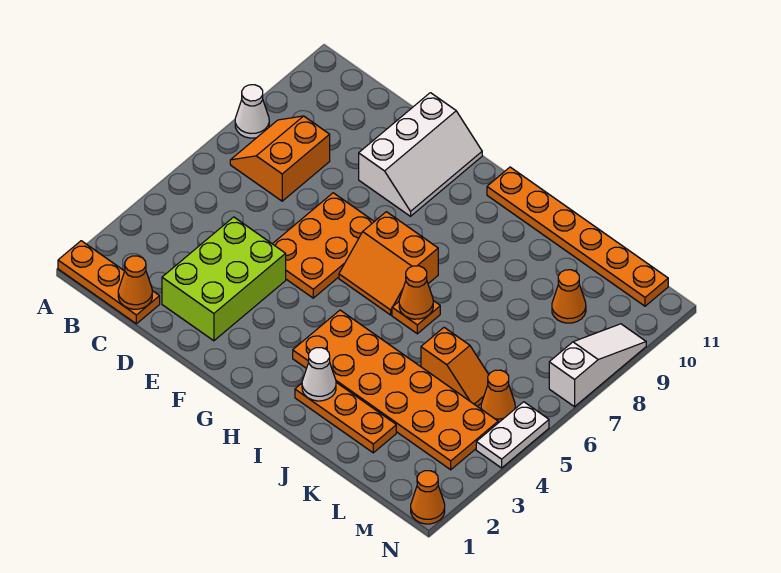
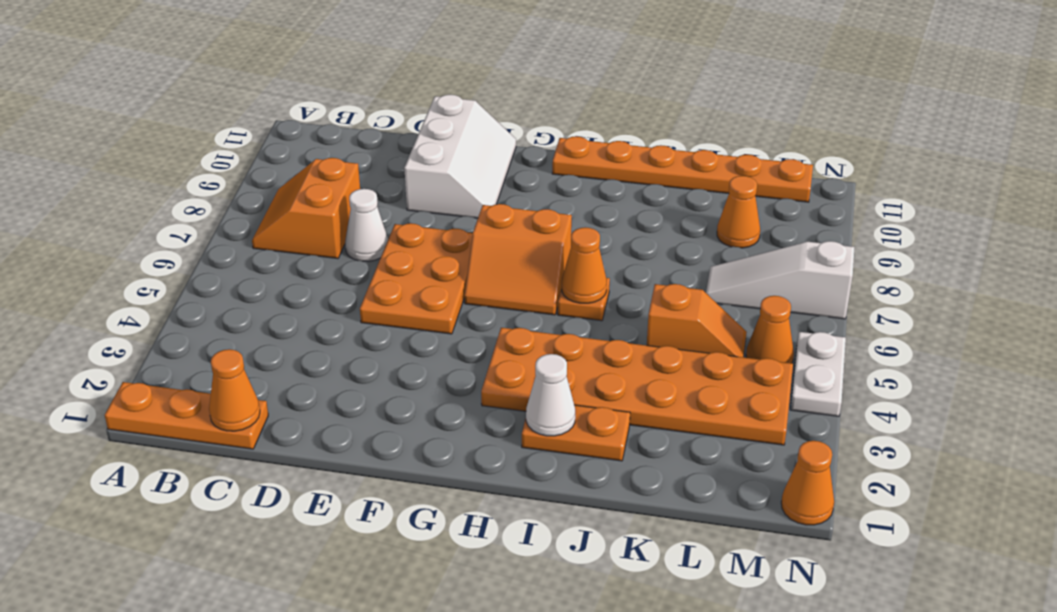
white cone A8 level 1 -> white cone D7 level 1
lime brick D2:E4 level 1 -> none
orange plate I2:K2 level 1 -> orange plate I2:J2 level 1
white slope N7:N9 level 1 top 7 -> white slope L7:N7 level 1 top N

